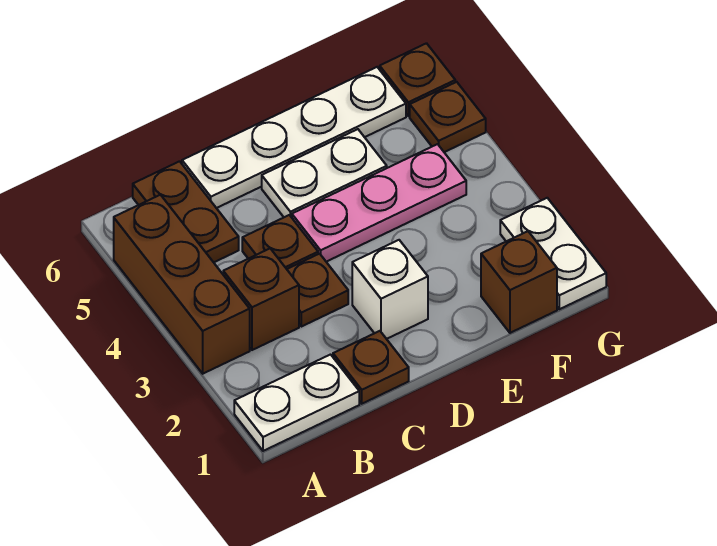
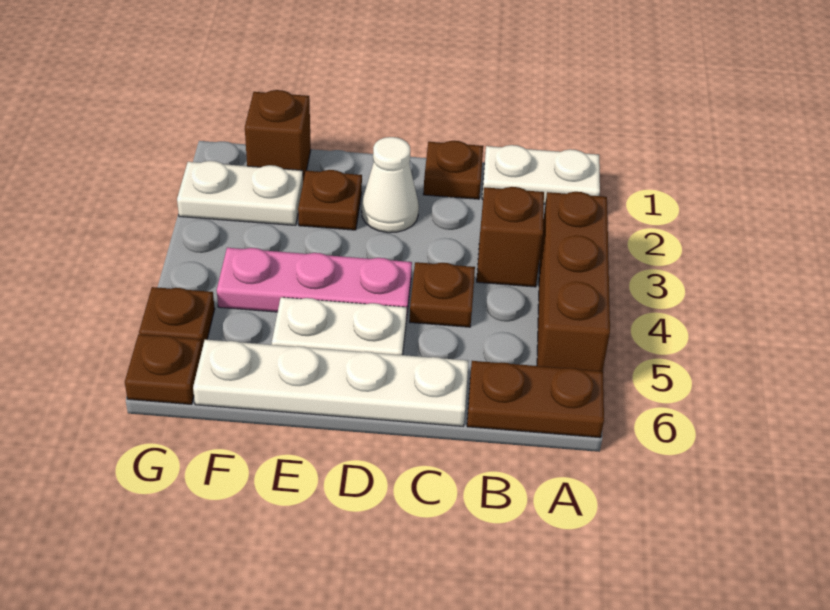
brown plate B5:B6 level 1 -> brown plate A6:B6 level 1
brown plate C3 level 1 -> brown plate E2 level 1
white brick D2 level 1 -> white cone D2 level 1
white plate G1:G2 level 1 -> white plate F2:G2 level 1

